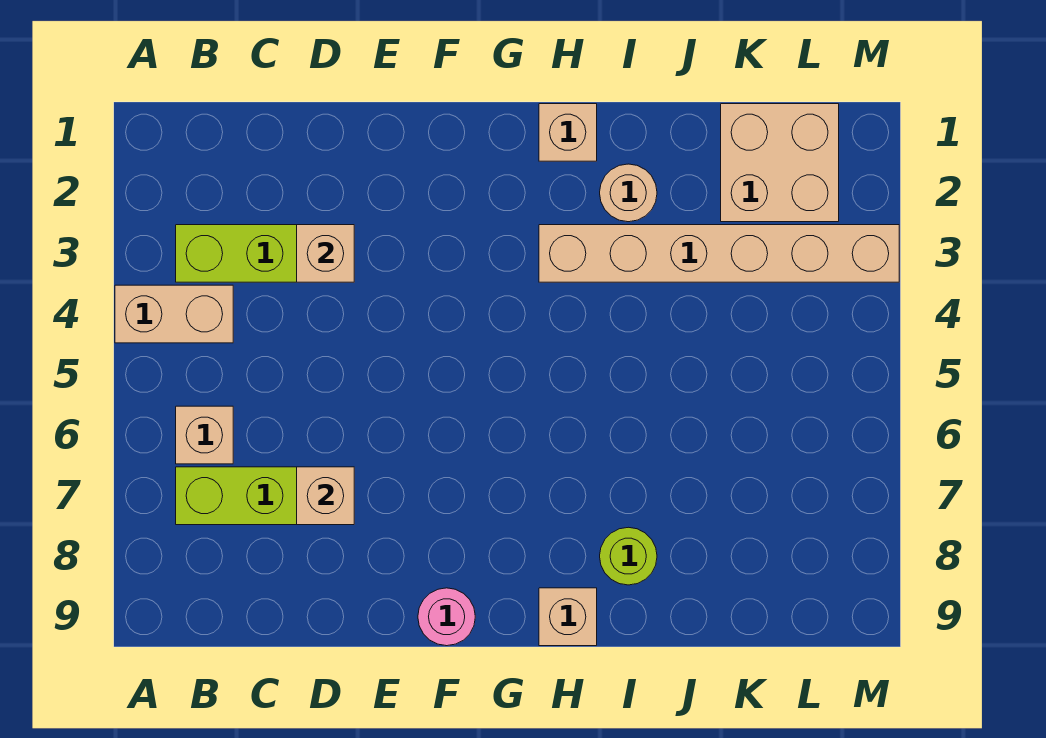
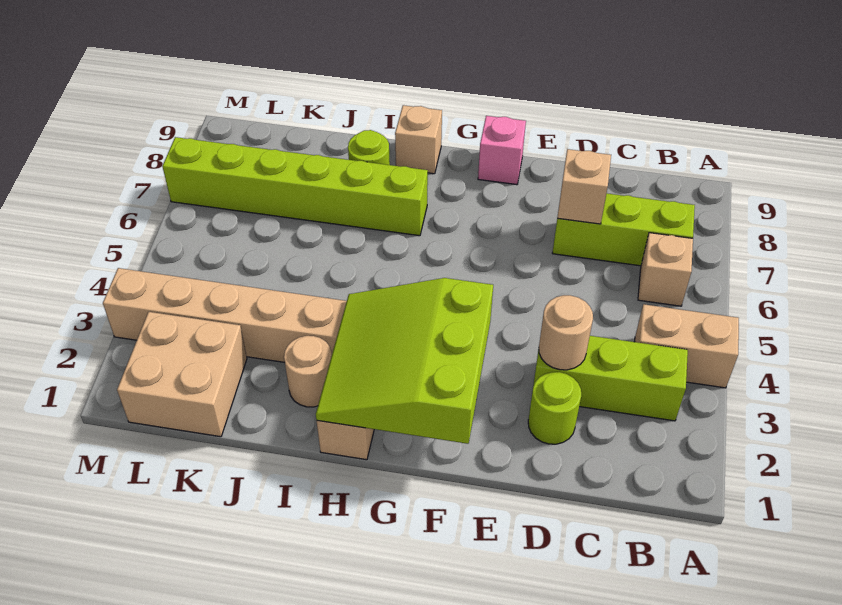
none -> lime round brick D2 level 1
tan brick D3 level 2 -> tan round brick D3 level 2
none -> lime slope F1:H3 level 2 top F
pink round brick F9 level 1 -> pink brick F9 level 1
none -> lime brick H7:M7 level 1

